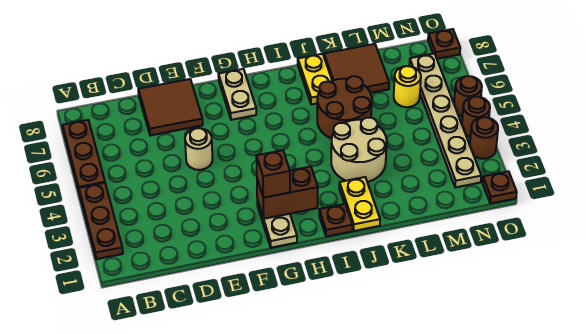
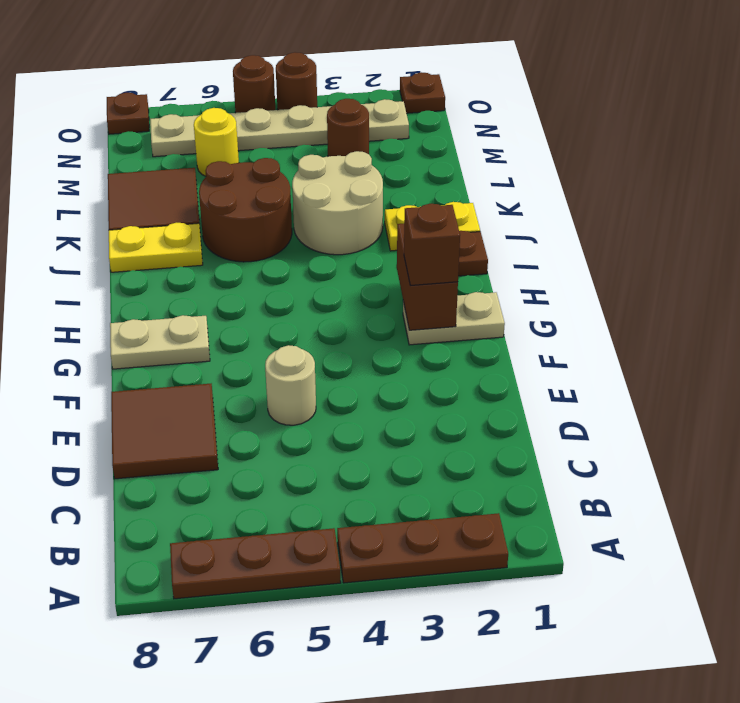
brown round brick O3 level 1 -> brown round brick M3 level 1

